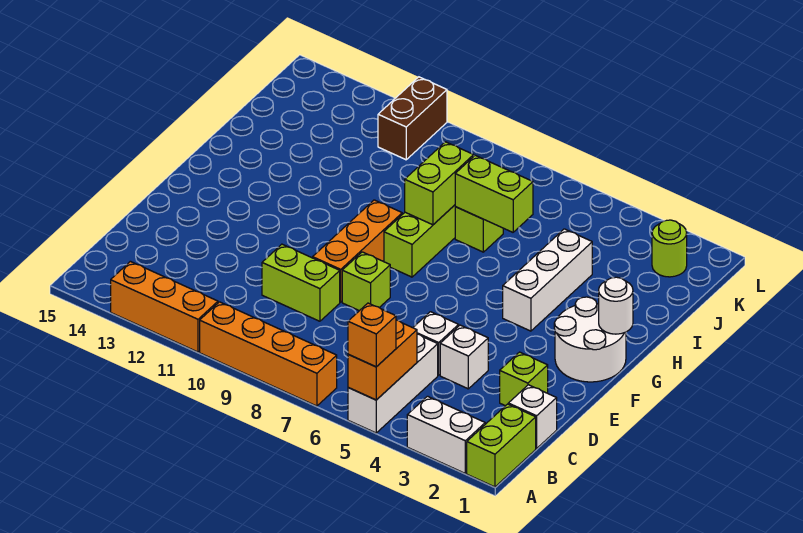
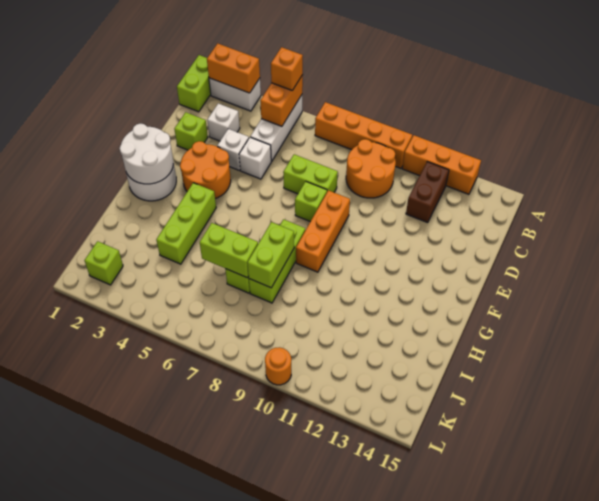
none -> orange brick A2:A3 level 2
none -> orange round brick B9:C10 level 1
white brick C1 level 1 -> white brick C3 level 1
lime brick D9:D10 level 1 -> lime brick D7:D8 level 1
none -> orange round brick E3:F4 level 1
white round brick G1 level 2 -> white round brick F1:G2 level 2
white brick G4:I4 level 1 -> lime brick G4:I4 level 1
lime round brick K2 level 1 -> lime brick K2 level 1
brown brick K11:L11 level 1 -> brown brick B12:C12 level 1
none -> orange round brick L10 level 1

